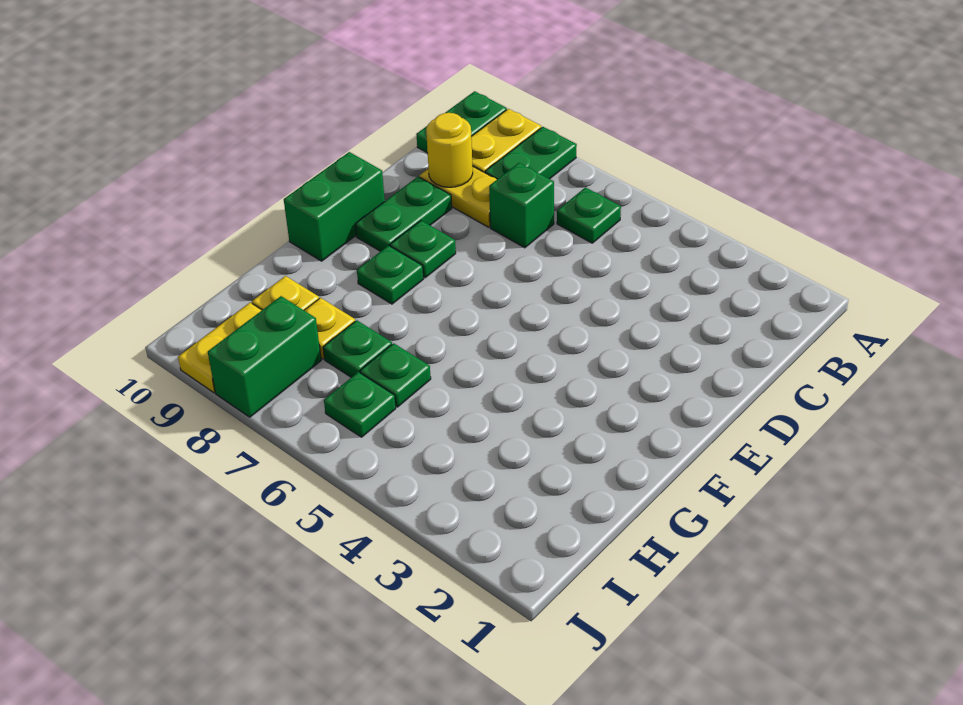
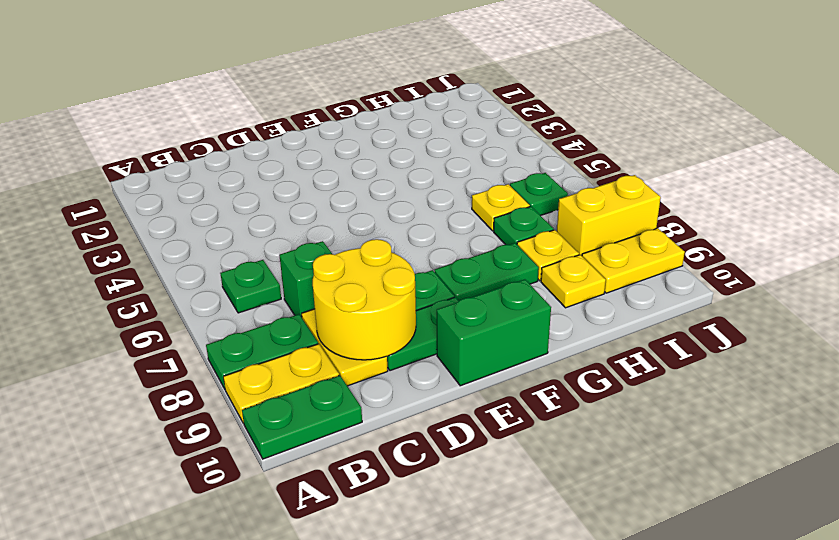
yellow round brick C9 level 2 -> yellow round brick C8:D9 level 2
green plate F8 level 1 -> green plate F8:G8 level 1
green plate H6 level 1 -> yellow plate H6 level 1
green brick I8:J8 level 1 -> yellow brick I8:J8 level 1

